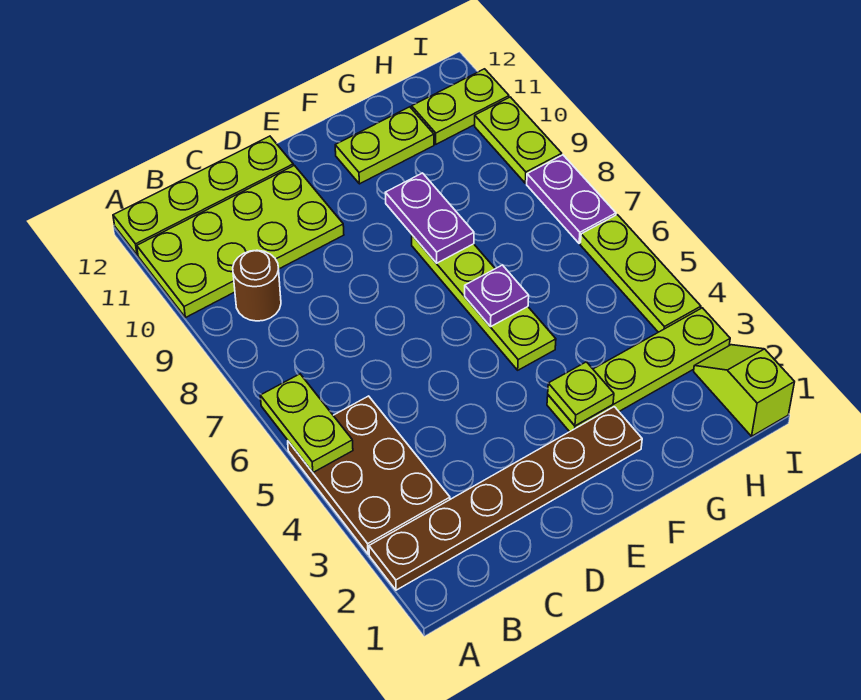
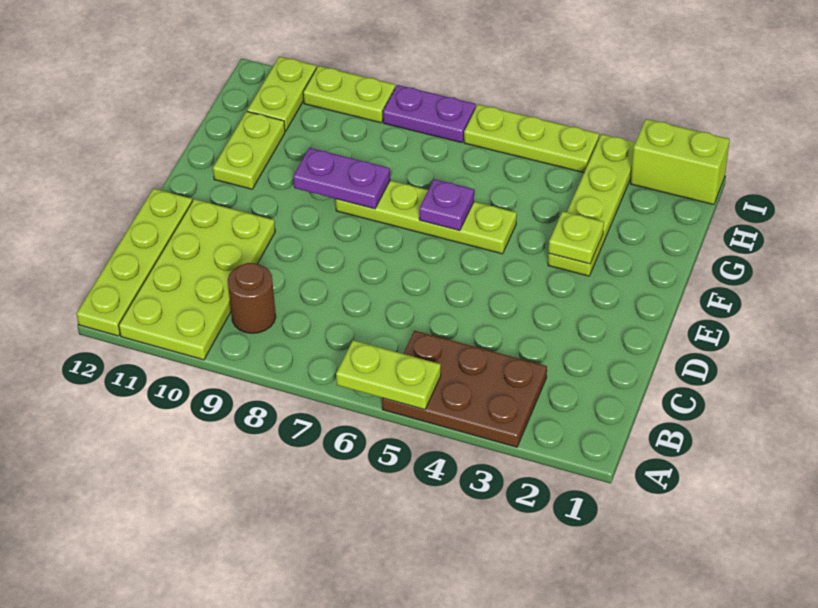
brown plate A2:F2 level 1 -> none
lime slope I1:I2 level 1 top 1 -> lime brick I1:I2 level 1

